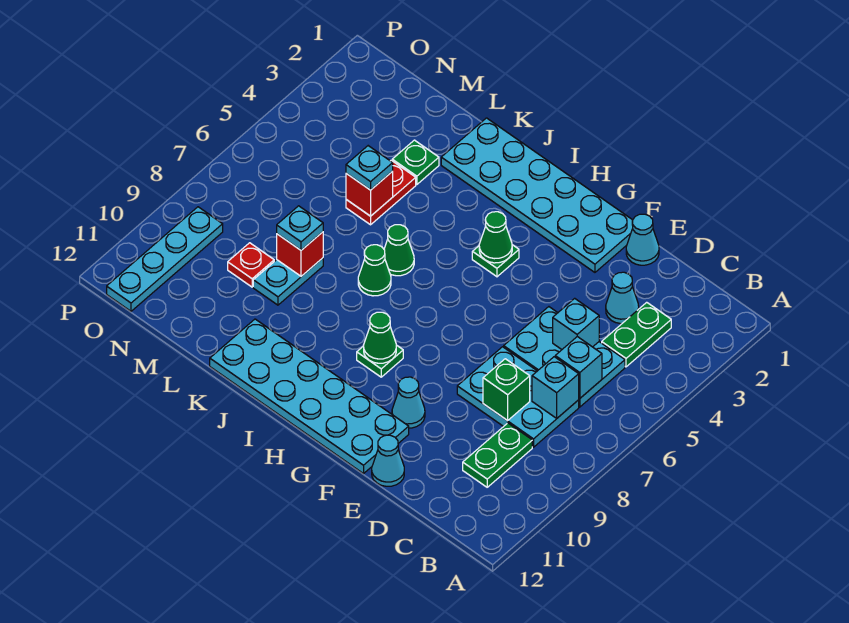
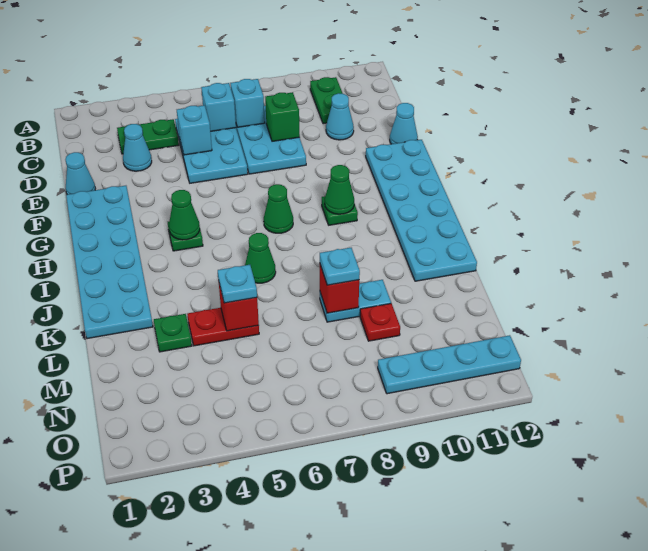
green plate C9:C10 level 1 -> green plate B10:C10 level 1
cyan cone F10 level 1 -> cyan cone D10 level 1
green cone J7 level 1 -> green cone H7 level 1

